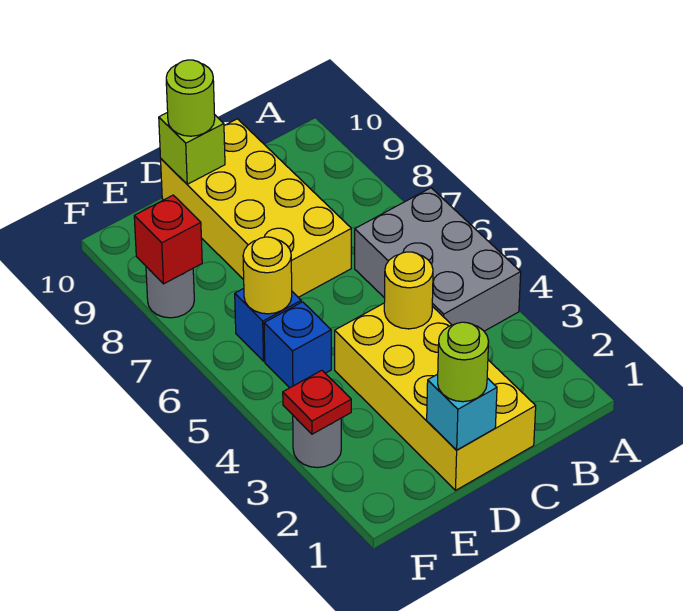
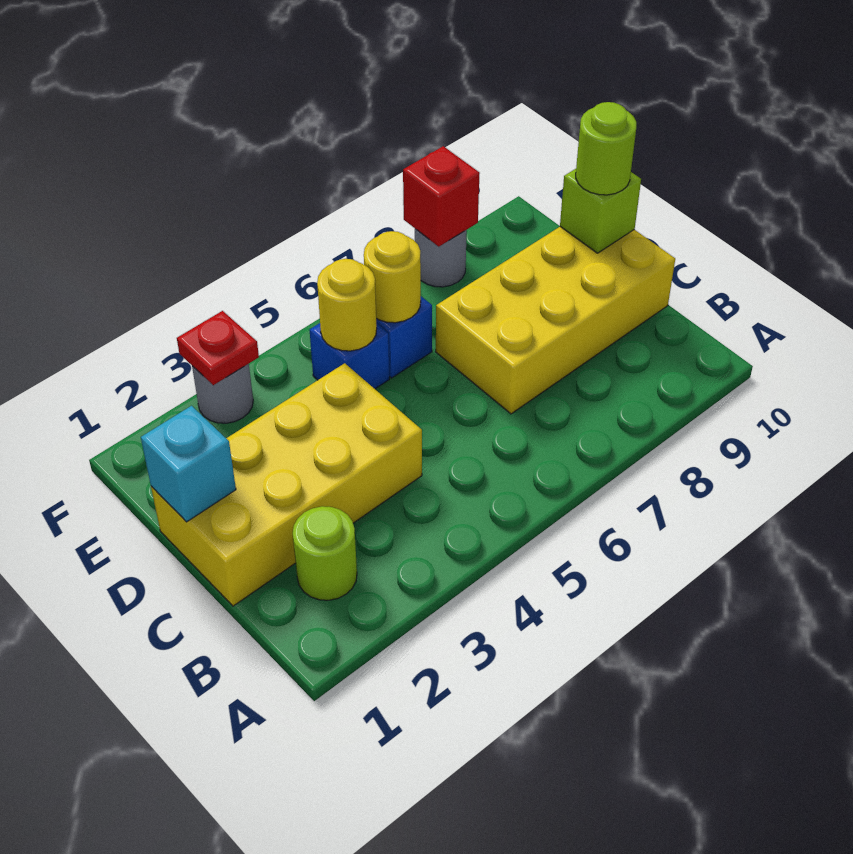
grey brick A4:B6 level 1 -> none
yellow round brick C4 level 2 -> yellow round brick E5 level 2
lime round brick D1 level 3 -> lime round brick B2 level 1

